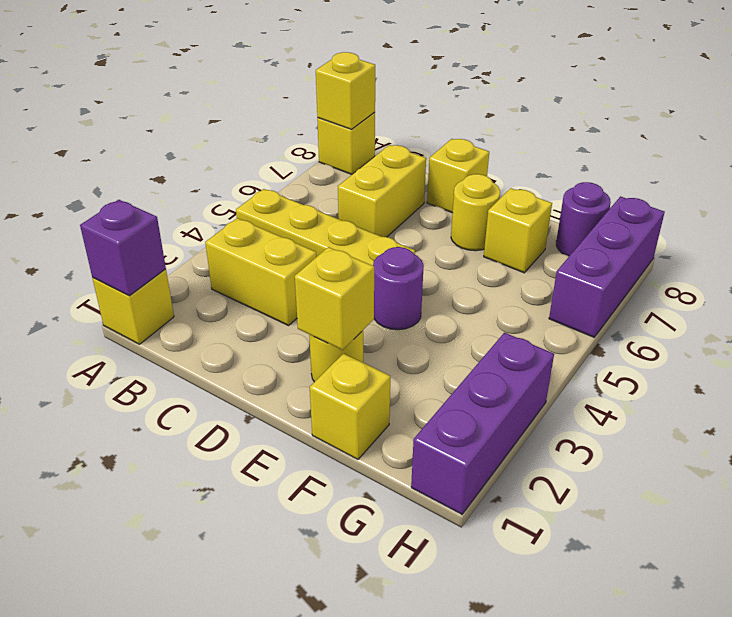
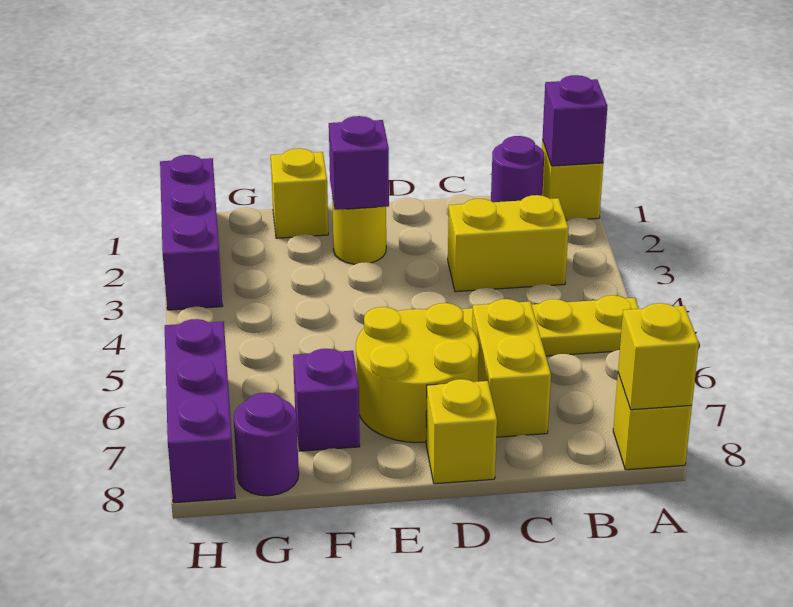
yellow brick E2 level 2 -> purple brick E2 level 2
purple round brick E4 level 1 -> purple round brick B1 level 1
yellow round brick E7 level 1 -> yellow round brick D6:E7 level 1
yellow brick F7 level 1 -> purple brick F7 level 1

